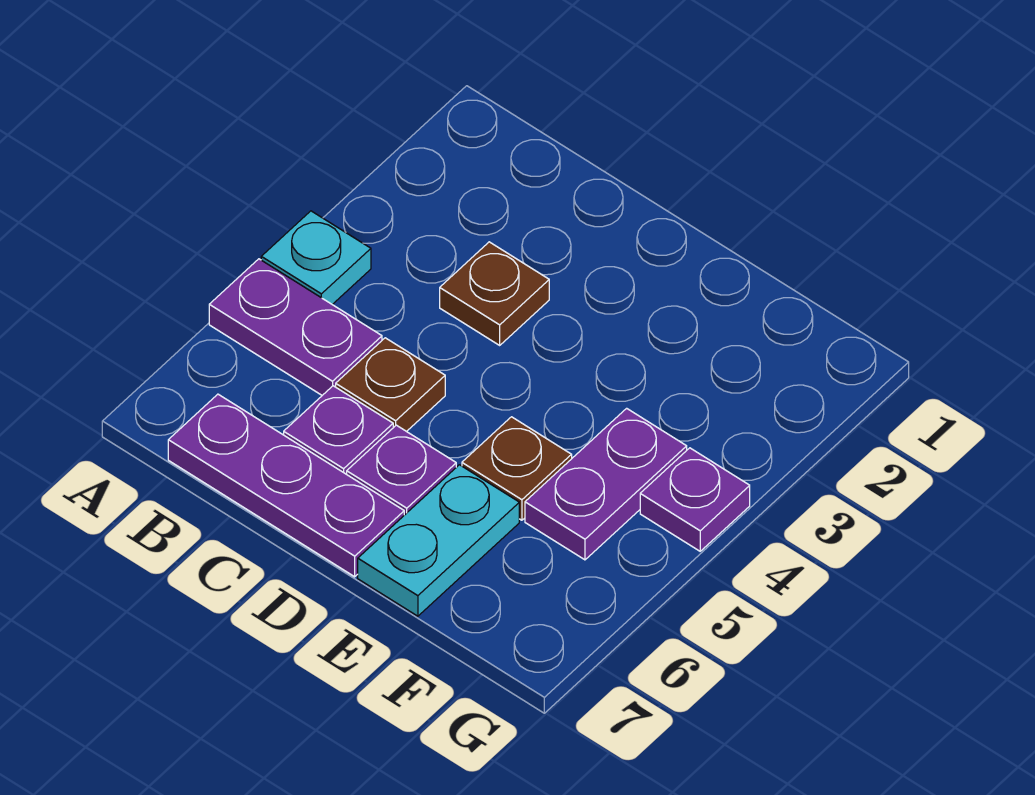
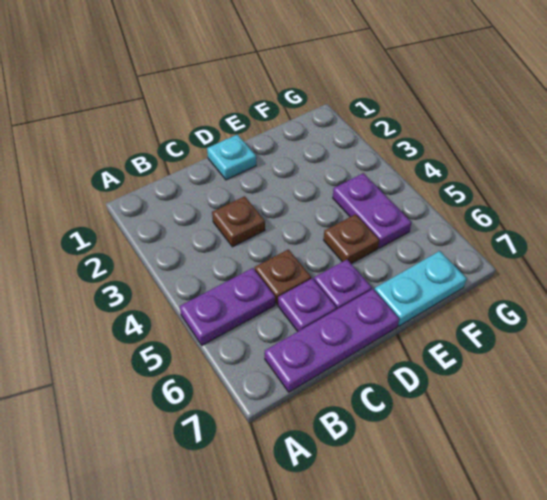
cyan plate A4 level 1 -> cyan plate D1 level 1
cyan plate E6:E7 level 1 -> cyan plate E7:F7 level 1
purple plate G4 level 1 -> none

